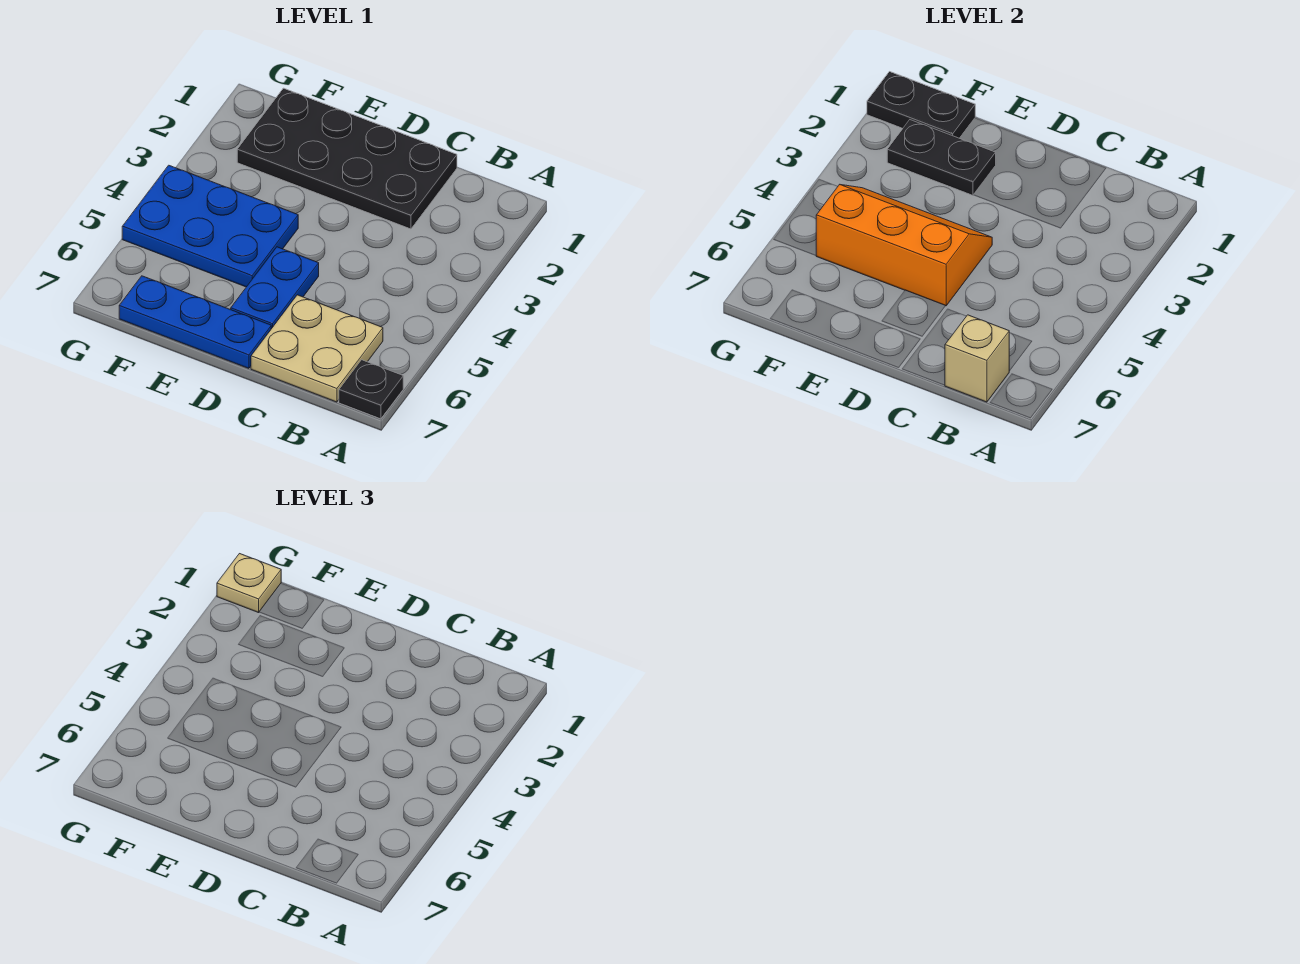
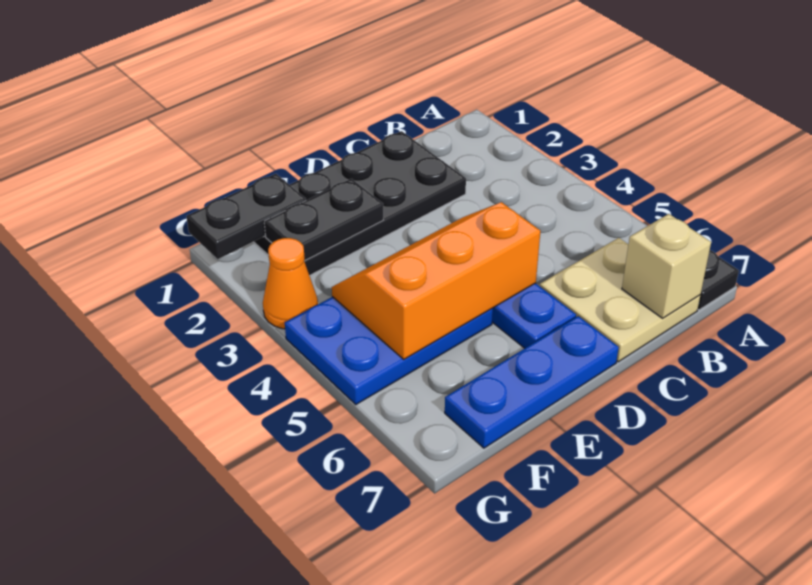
tan plate G1 level 3 -> none
none -> orange cone G3 level 1

